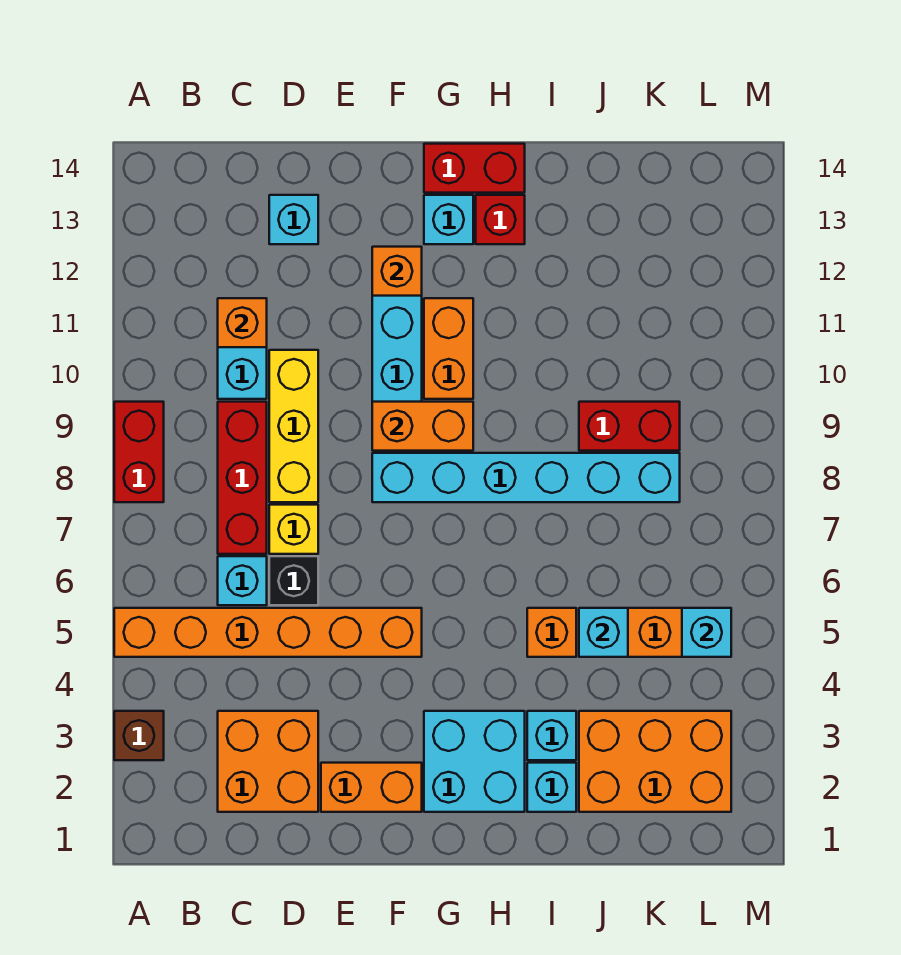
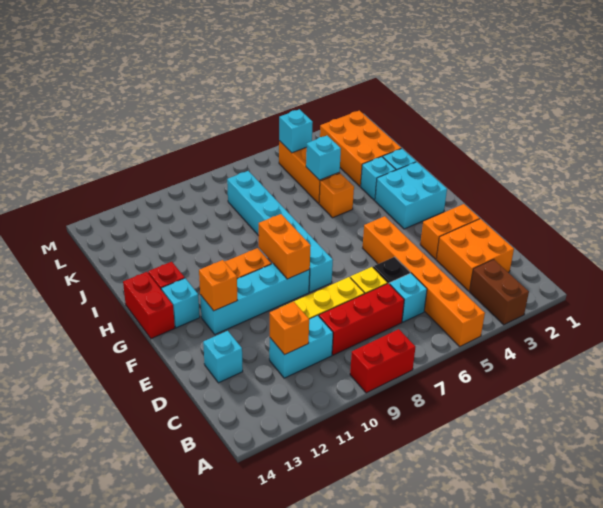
brown brick A3 level 1 -> brown brick A3:B3 level 1
orange brick E2:F2 level 1 -> orange brick E2:E3 level 1
red brick J9:K9 level 1 -> none

